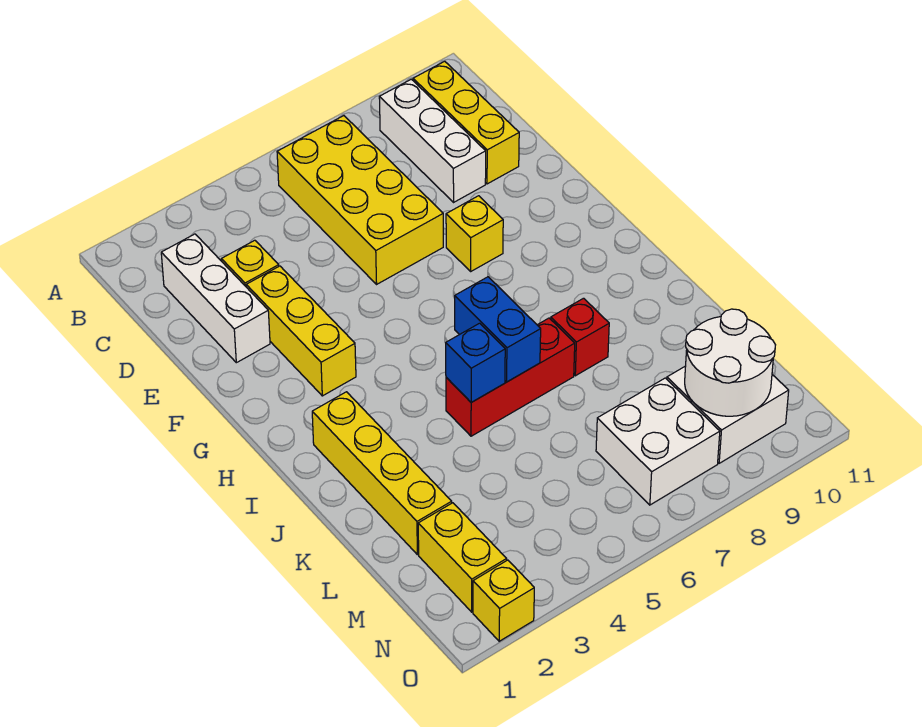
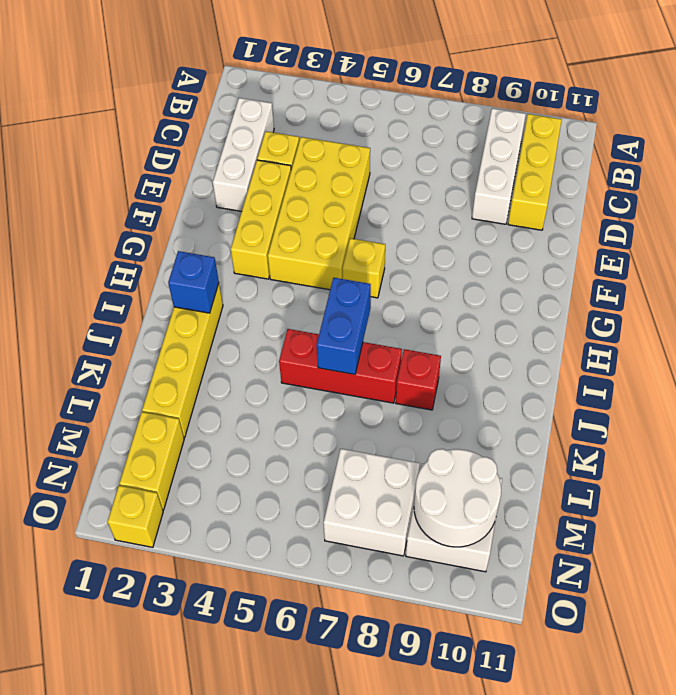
yellow brick B6:E7 level 1 -> yellow brick D4:G5 level 1
yellow brick F8 level 1 -> yellow brick G6 level 1
blue brick J5 level 2 -> blue brick I2 level 2

